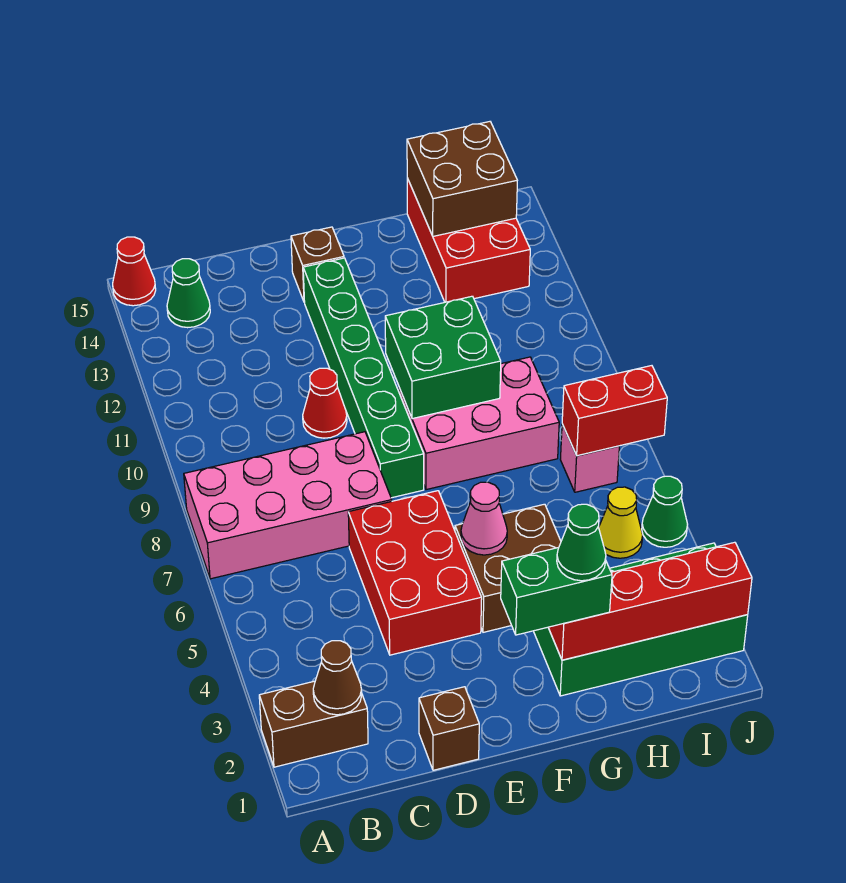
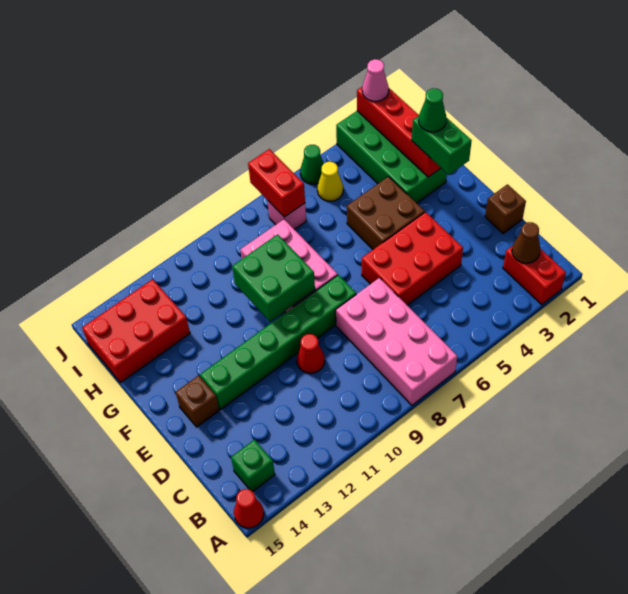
brown brick A2:B2 level 1 -> red brick A2:B2 level 1
green cone B14 level 1 -> green brick B14 level 1
pink cone F5 level 2 -> pink cone J2 level 3
brown brick H14:I15 level 2 -> none

